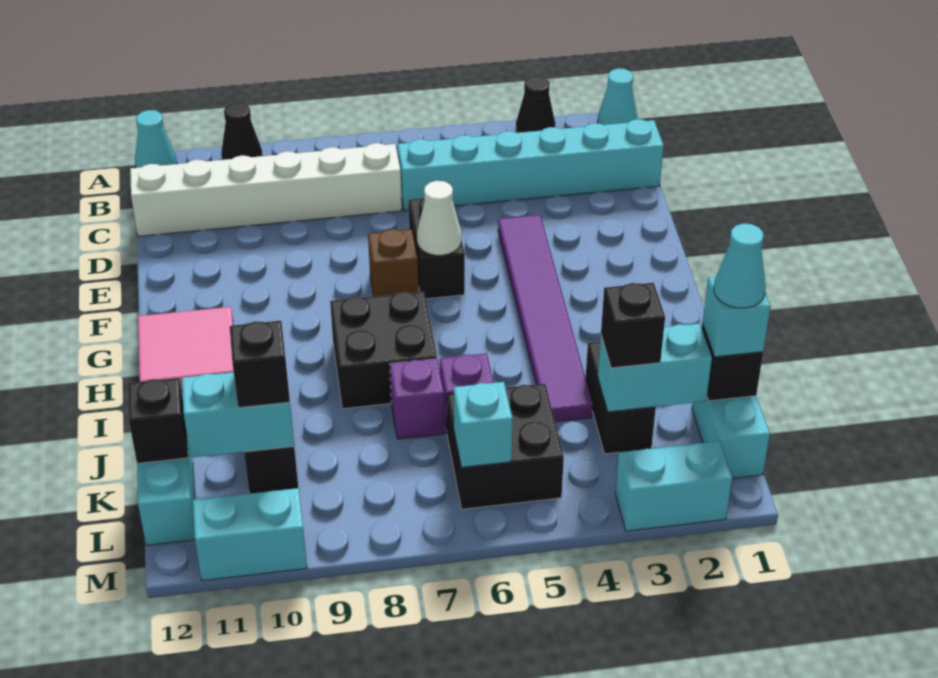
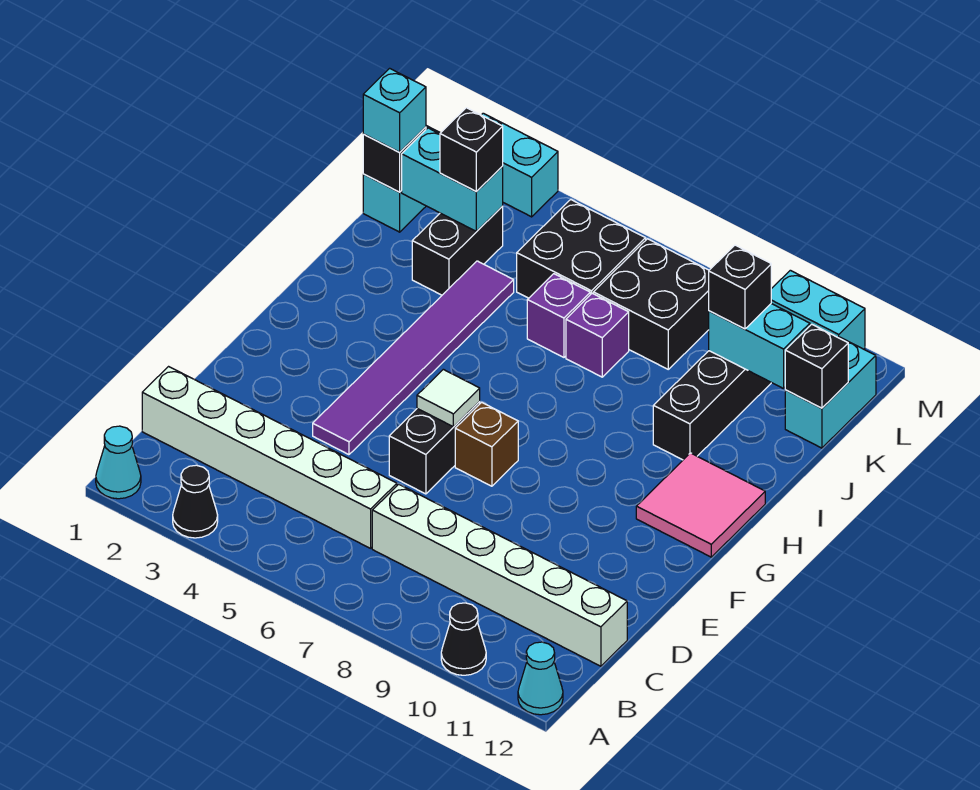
cyan brick C1:C6 level 1 -> white brick C1:C6 level 1
white cone F6 level 2 -> white tile F6 level 2
black brick H7:I8 level 1 -> black brick K7:L8 level 1
cyan cone K1 level 4 -> none
cyan brick L6 level 2 -> none

